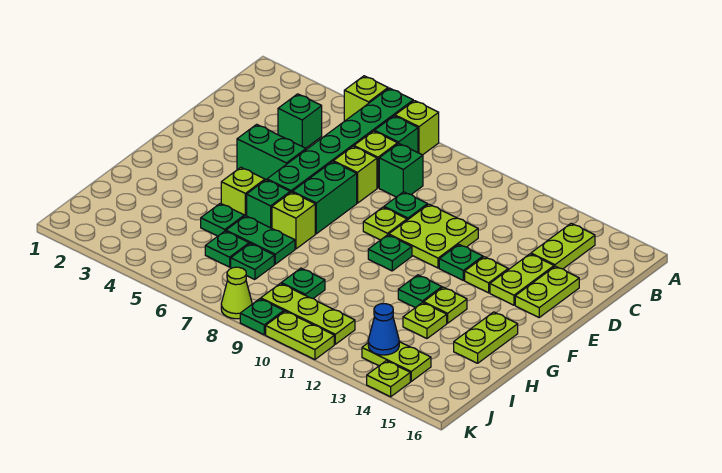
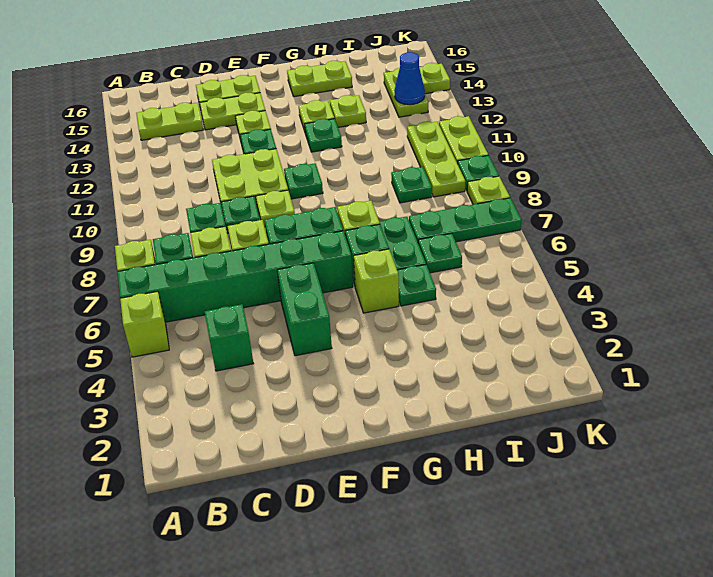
green plate I7 level 1 -> green plate I7:K7 level 1
lime cone K8 level 1 -> lime plate K8 level 1

